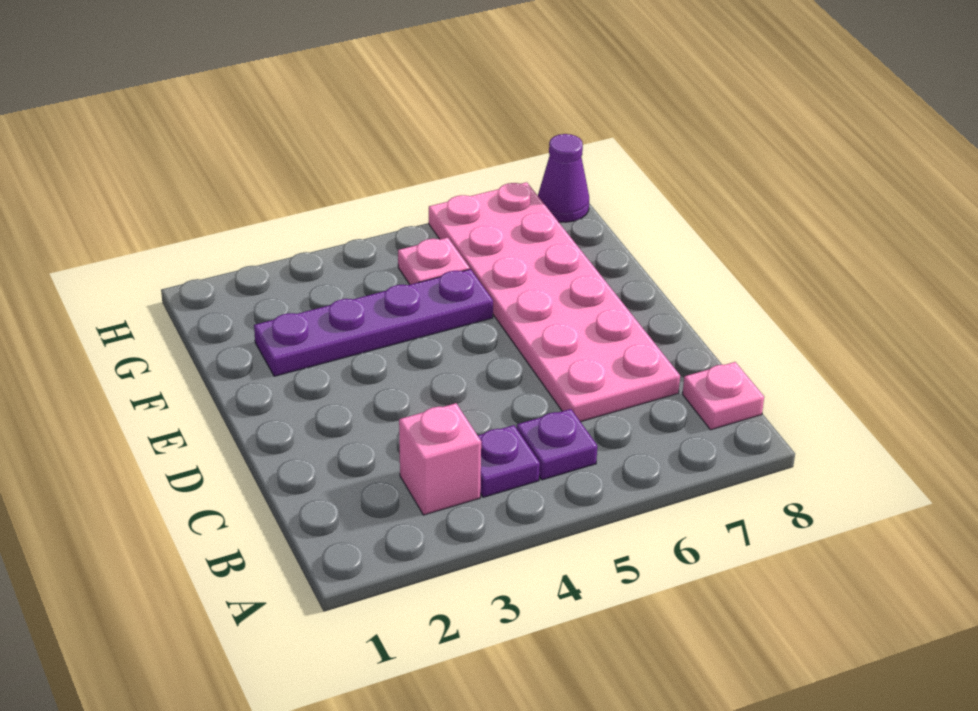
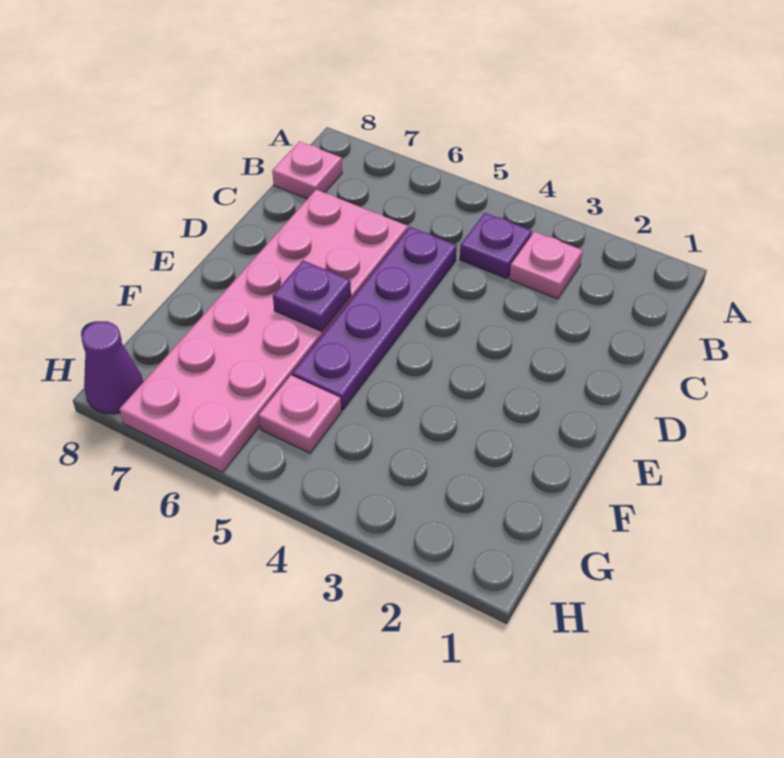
pink brick B3 level 1 -> pink plate B3 level 1
purple plate B5 level 1 -> purple plate E6 level 2
purple plate F2:F5 level 1 -> purple plate C5:F5 level 1

